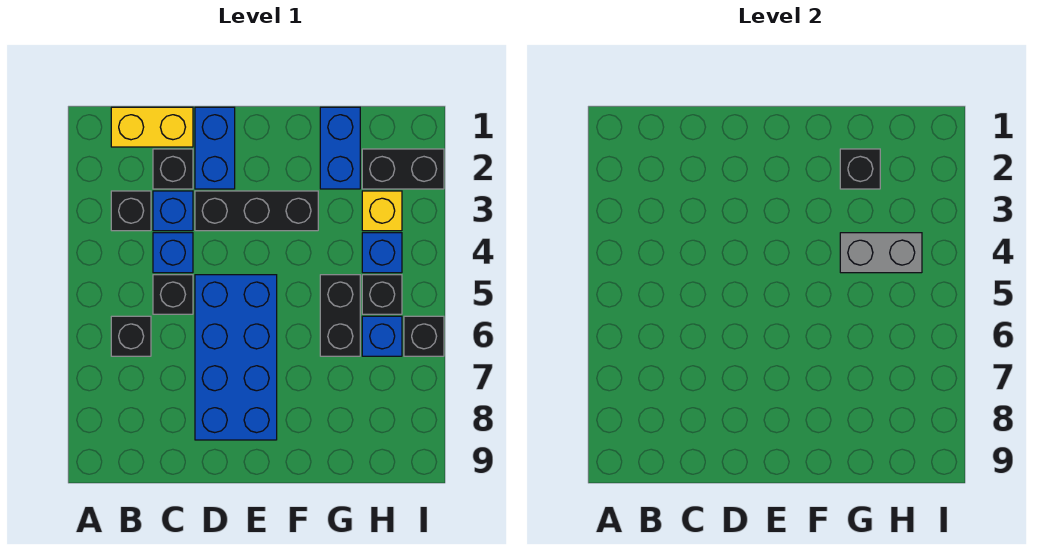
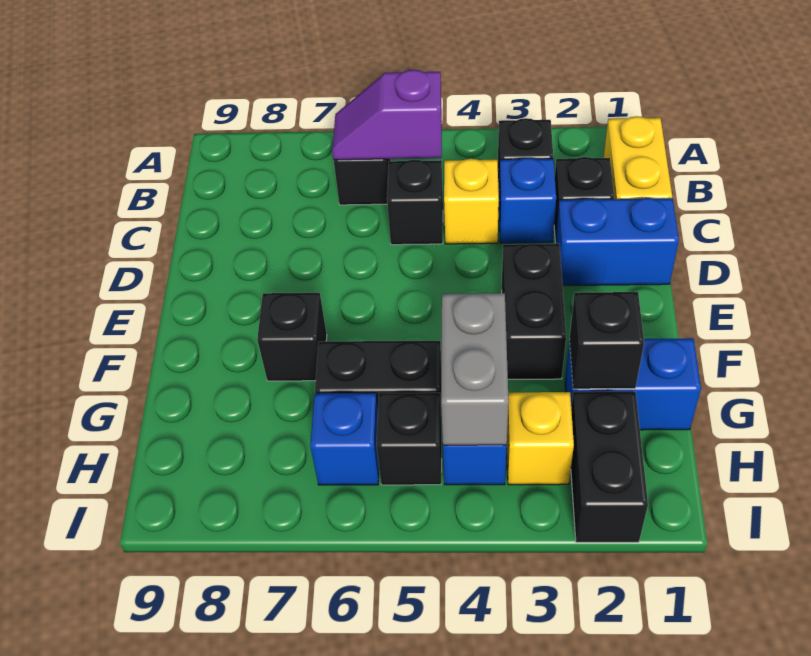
none -> purple slope B5:B6 level 2 top 5
blue brick C4 level 1 -> yellow brick C4 level 1
black brick D3:F3 level 1 -> black brick E3:F3 level 1
blue brick D5:E8 level 1 -> none
black brick I6 level 1 -> black brick F7 level 1

